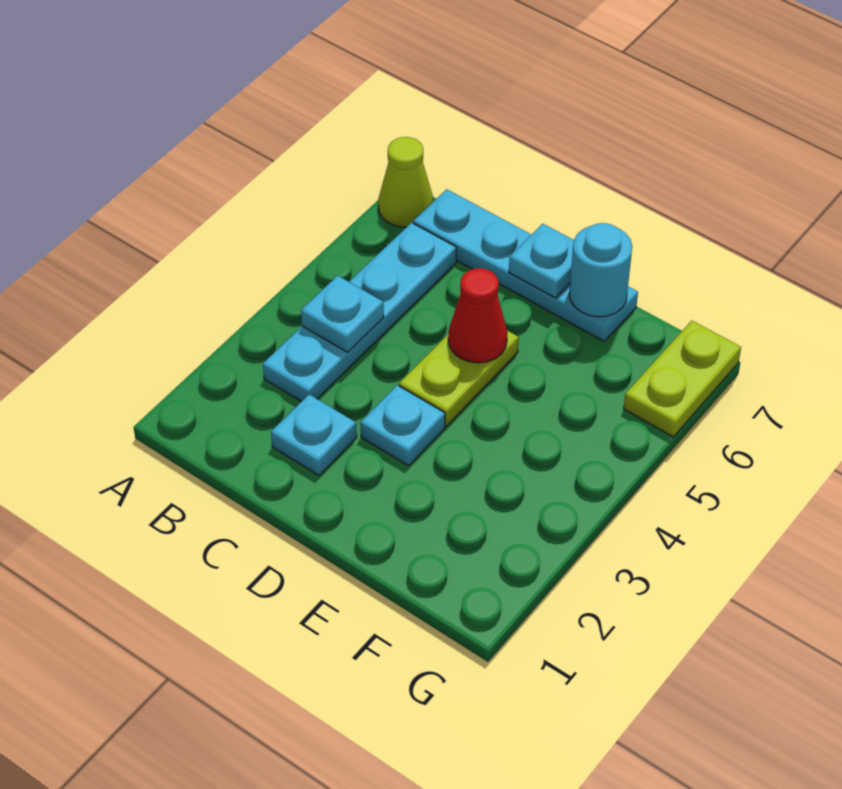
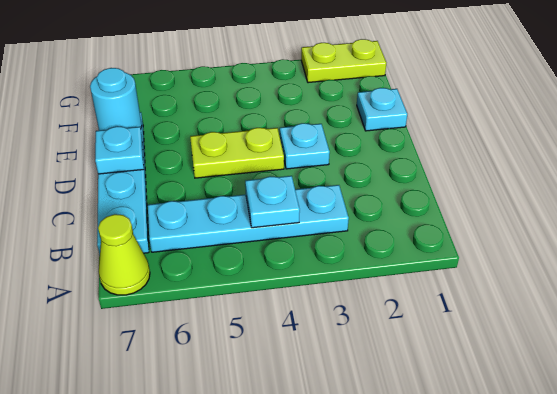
cyan plate C2 level 1 -> cyan plate E1 level 1
red cone D5 level 2 -> none
lime plate G6:G7 level 1 -> lime plate G1:G2 level 1

